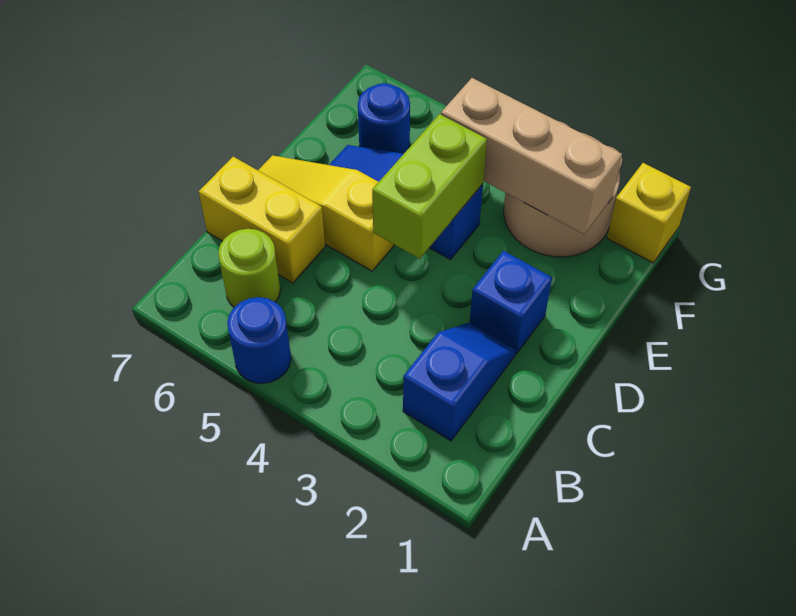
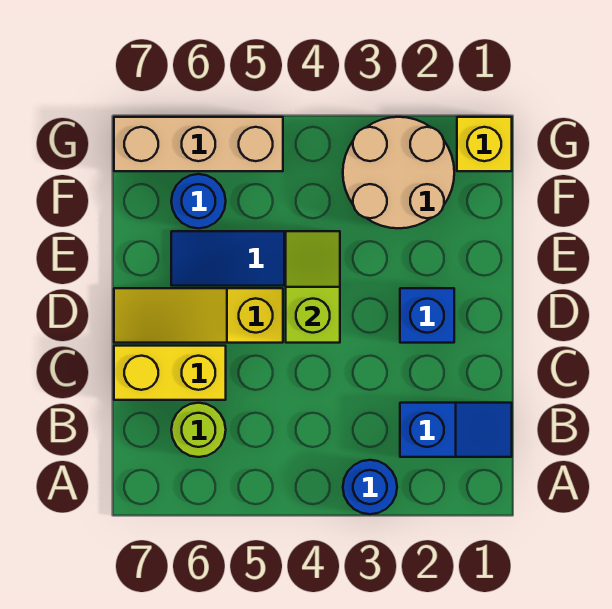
blue round brick A5 level 1 -> blue round brick A3 level 1
blue slope B2:C2 level 1 top B -> blue slope B1:B2 level 1 top 2
lime brick D4:E4 level 2 -> lime slope D4:E4 level 2 top D
tan brick F2:F4 level 2 -> tan brick G5:G7 level 1

